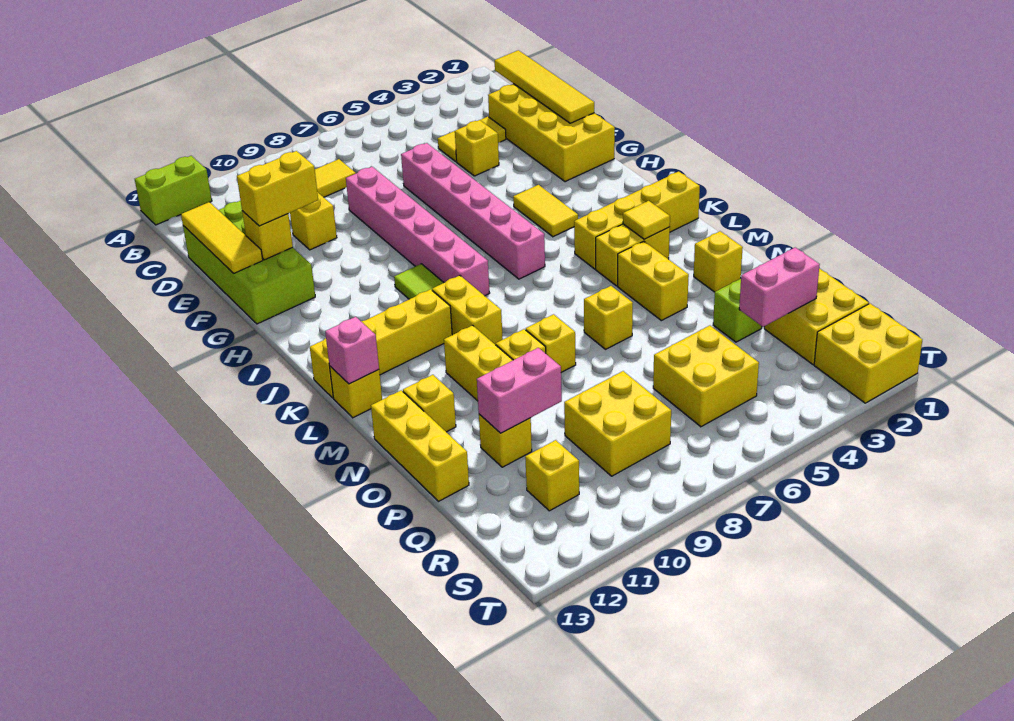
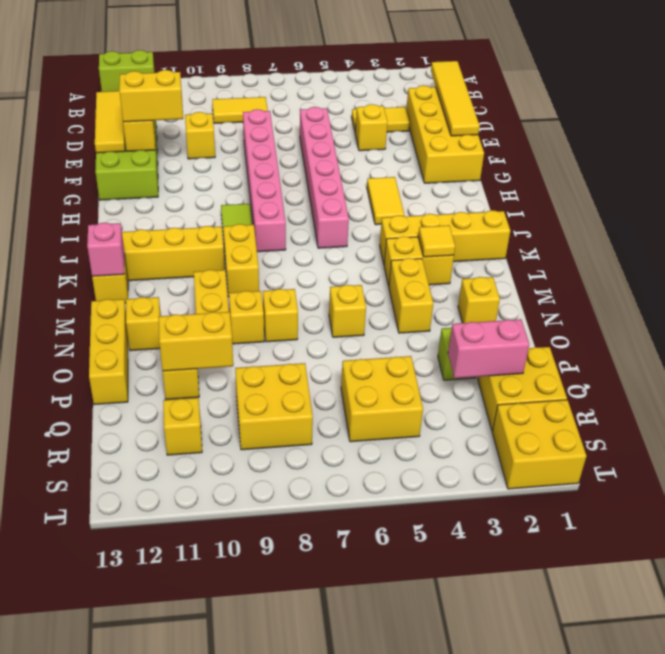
pink brick P10:P11 level 2 -> yellow brick P10:P11 level 2

